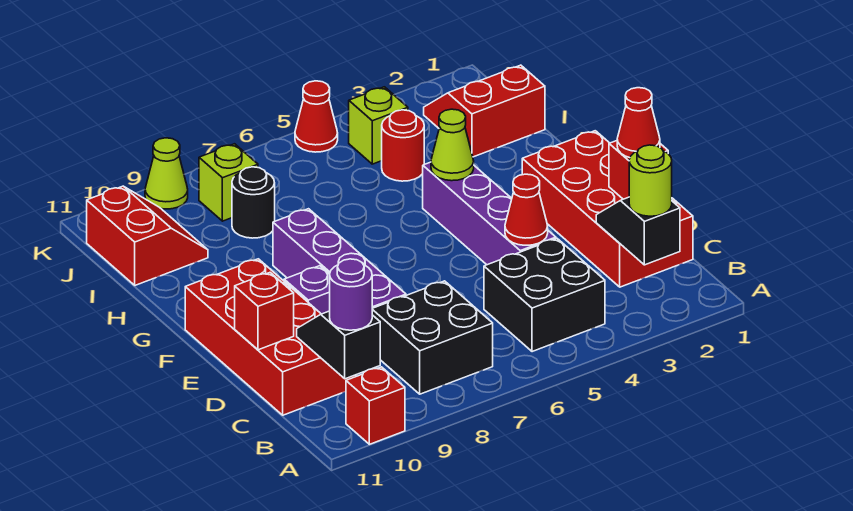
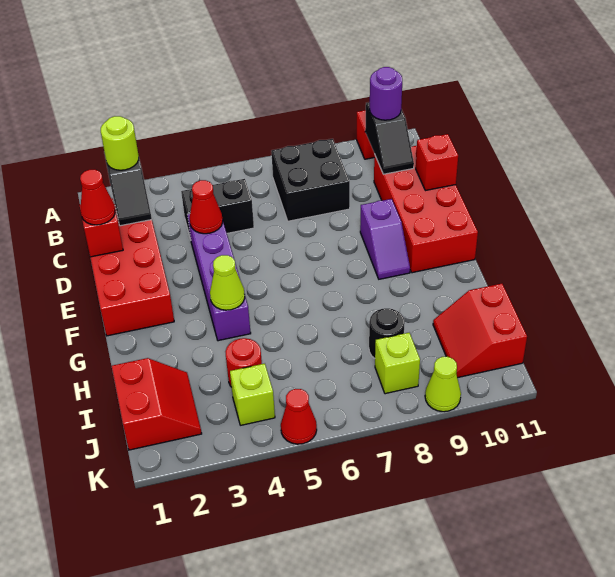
black brick B4:C5 level 1 -> black brick C4:C5 level 1
purple brick D8:G8 level 1 -> none
red slope I1:J2 level 1 top I -> red slope I1:J2 level 1 top 1

